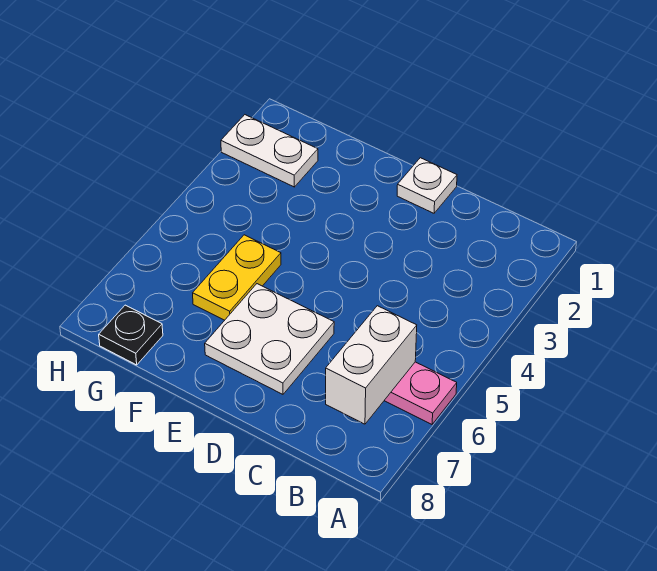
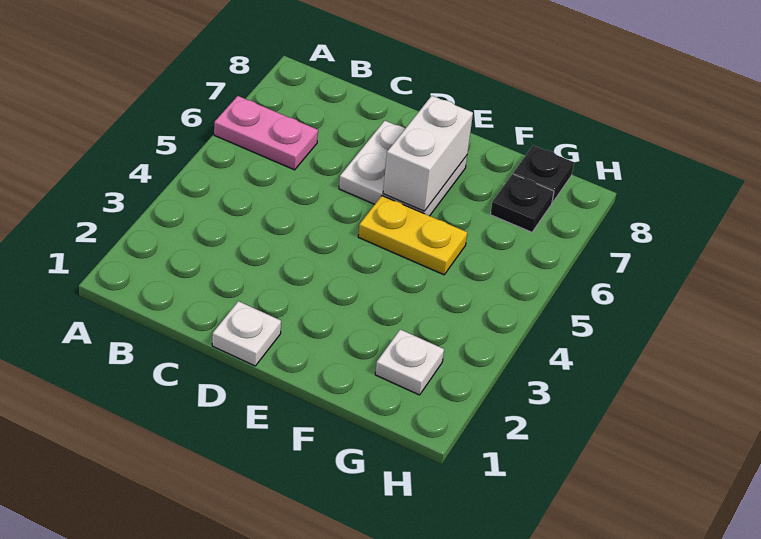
white brick B6:B7 level 2 -> white brick E6:E7 level 2
yellow plate F5:F6 level 1 -> yellow plate E5:F5 level 1
white plate G2:H2 level 1 -> white plate G2 level 1
none -> black plate G7 level 1

